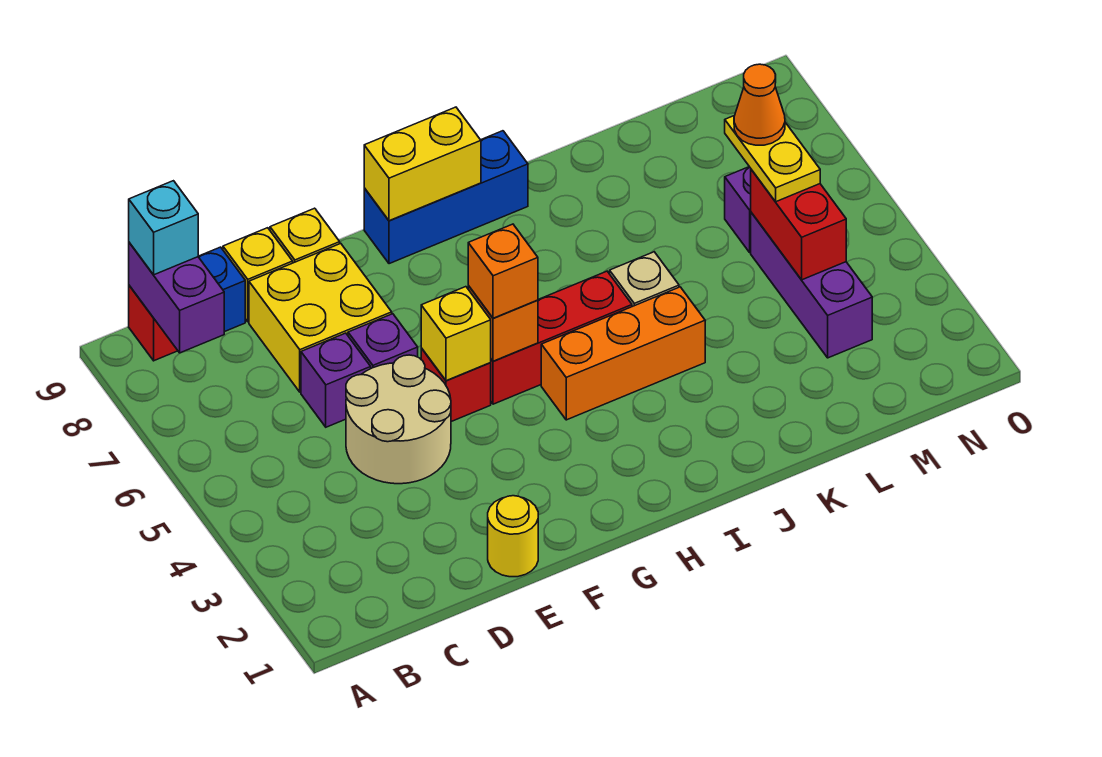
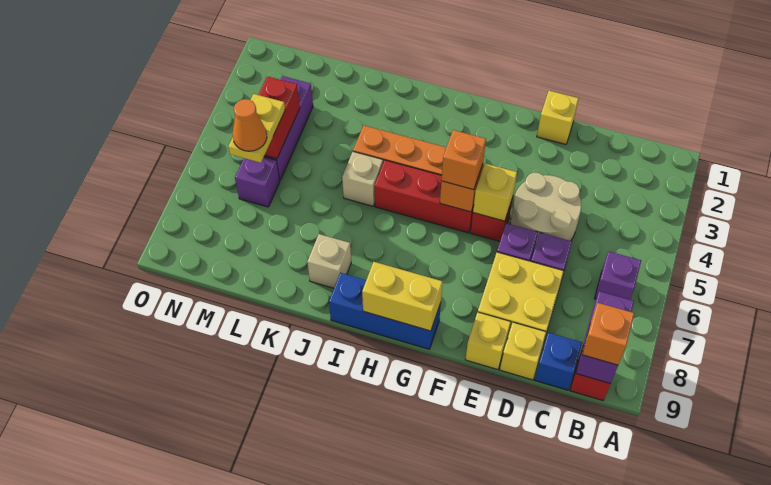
none -> purple brick B6 level 1
cyan brick B9 level 3 -> orange brick B9 level 3
yellow round brick E1 level 1 -> yellow brick E1 level 1
none -> tan brick J8 level 1

